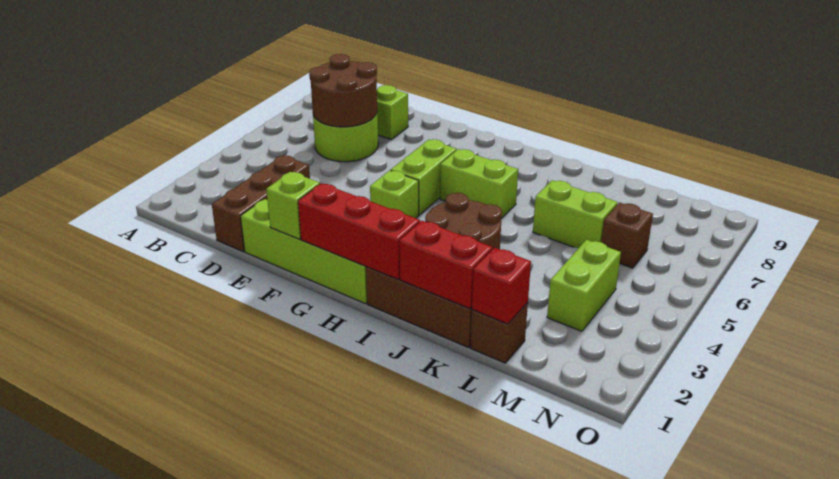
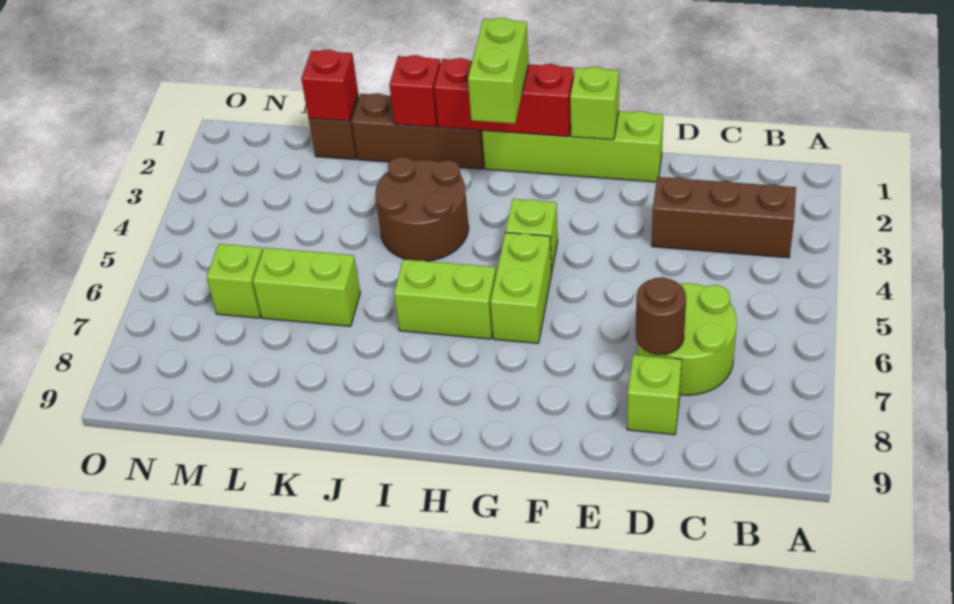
brown round brick C6:D7 level 2 -> brown round brick D7 level 2
brown brick D1:D3 level 1 -> brown brick B3:D3 level 1
red brick J1:K1 level 2 -> red brick J1 level 2
lime brick M3:M4 level 1 -> lime brick H1:H2 level 3
brown brick M6 level 1 -> lime brick M6 level 1

